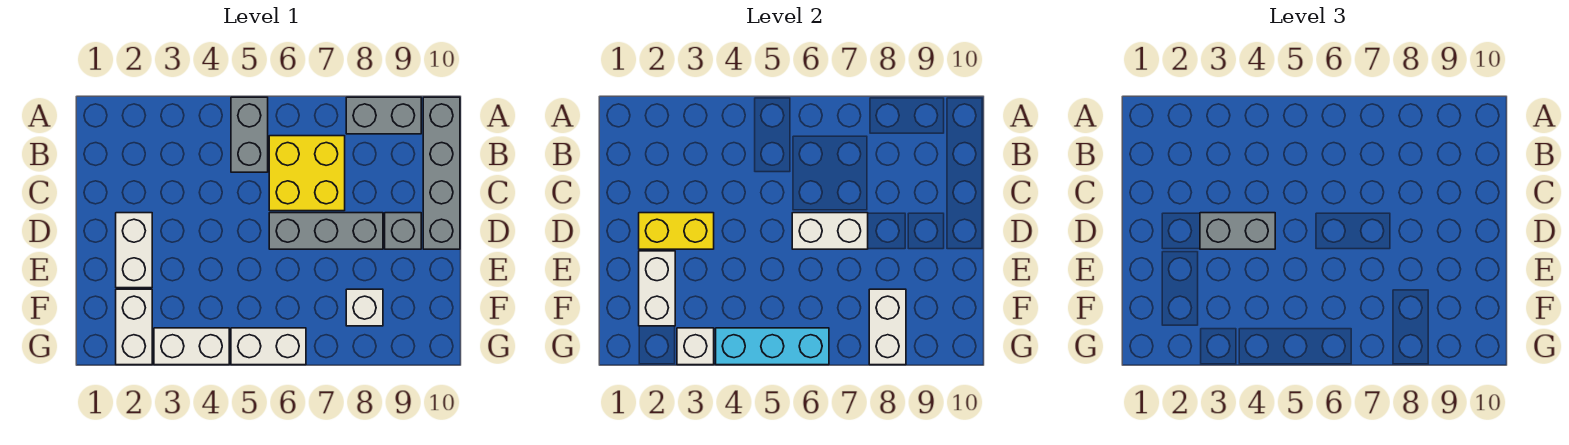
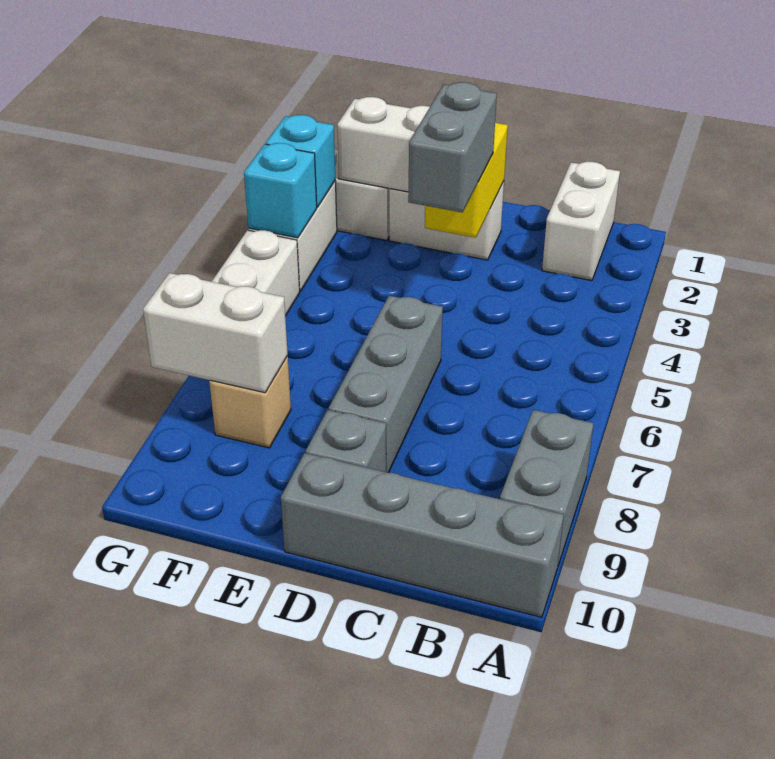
grey brick A5:B5 level 1 -> none
yellow brick B6:C7 level 1 -> none
white brick D6:D7 level 2 -> white brick B1:B2 level 1
white brick F8 level 1 -> tan brick F8 level 1
white brick G3 level 2 -> cyan brick G3 level 2
cyan brick G4:G6 level 2 -> cyan brick G4 level 2

